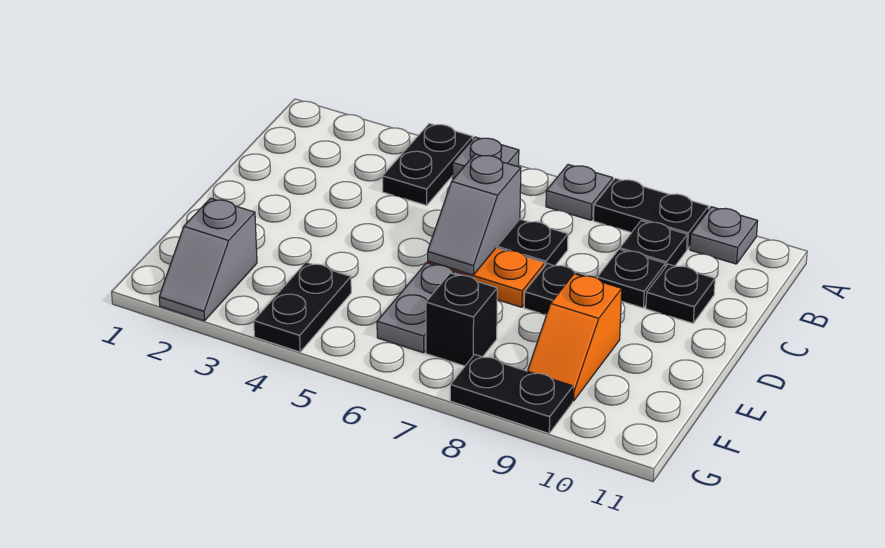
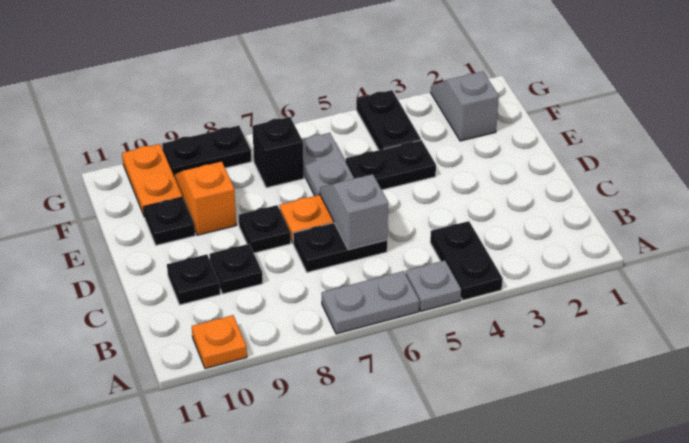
grey plate A7 level 1 -> grey plate A6:A7 level 1
black plate A8:A9 level 1 -> black plate E4:E5 level 1
grey plate A10 level 1 -> orange plate A10 level 1
black plate B9 level 1 -> black plate E10 level 1
none -> orange plate F10:G10 level 1

